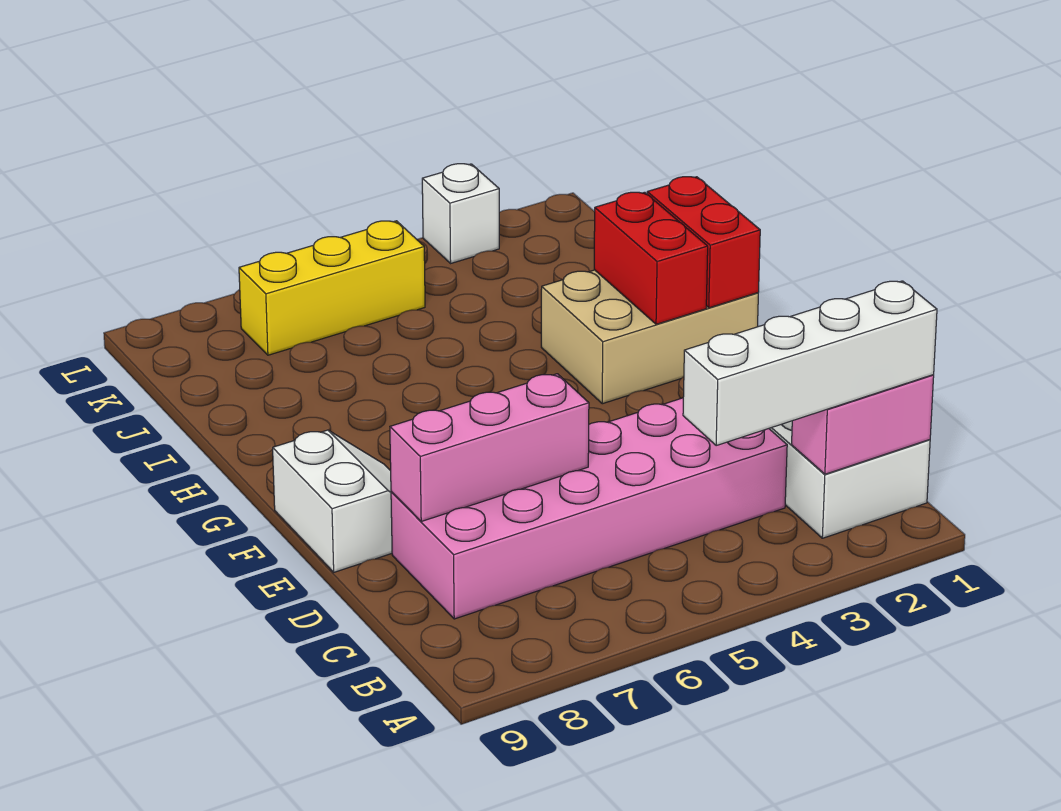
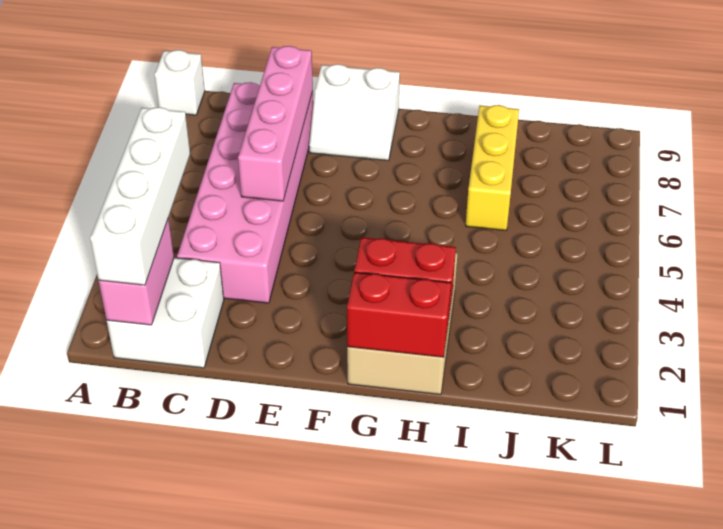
pink brick D6:D8 level 2 -> pink brick D5:D8 level 2
yellow brick K5:K7 level 1 -> yellow brick I6:I8 level 1
white brick L3 level 1 -> white brick A9 level 1

